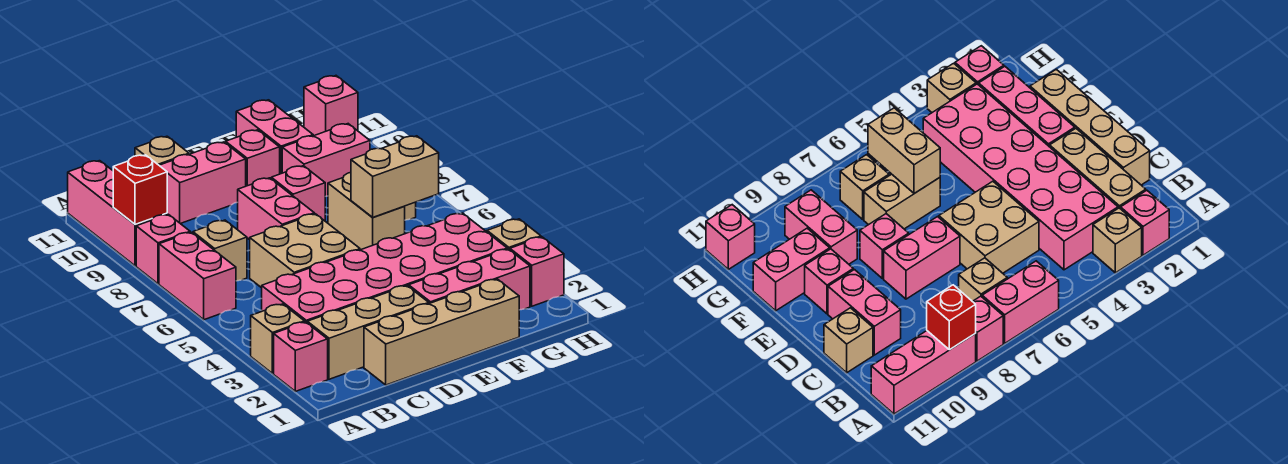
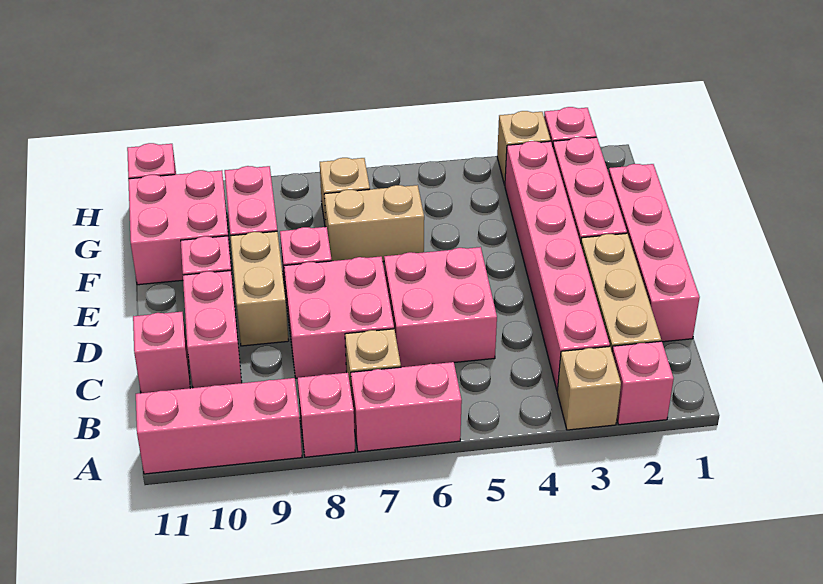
red brick A9 level 2 -> none
pink brick B3:G4 level 1 -> pink brick B3:G3 level 1
tan brick C1:F1 level 1 -> pink brick C1:F1 level 1
tan brick C5:D6 level 1 -> pink brick C5:D6 level 1
tan brick C11 level 1 -> pink brick C11 level 1
pink brick D7:D8 level 1 -> pink brick C7:D8 level 1
tan brick F6:G6 level 2 -> tan brick D9:E9 level 1
pink brick F10:F11 level 1 -> pink brick F10:G11 level 1

